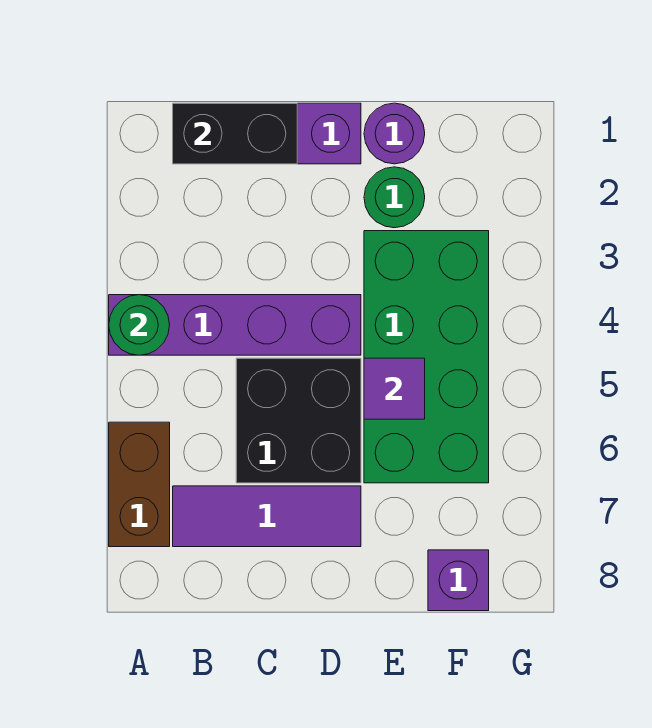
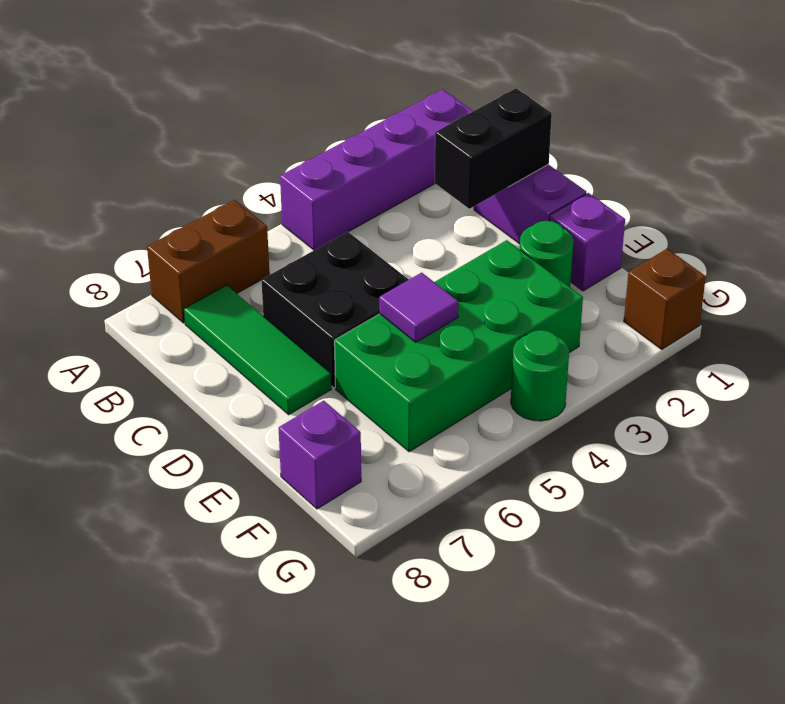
purple brick A4:D4 level 1 -> purple brick A1:A4 level 1
green round brick A4 level 2 -> green round brick G4 level 1
black brick B1:C1 level 2 -> black brick C1:C2 level 2
purple tile B7:D7 level 1 -> green tile B7:D7 level 1
purple round brick E1 level 1 -> purple brick E1 level 1
none -> brown brick G1 level 1

